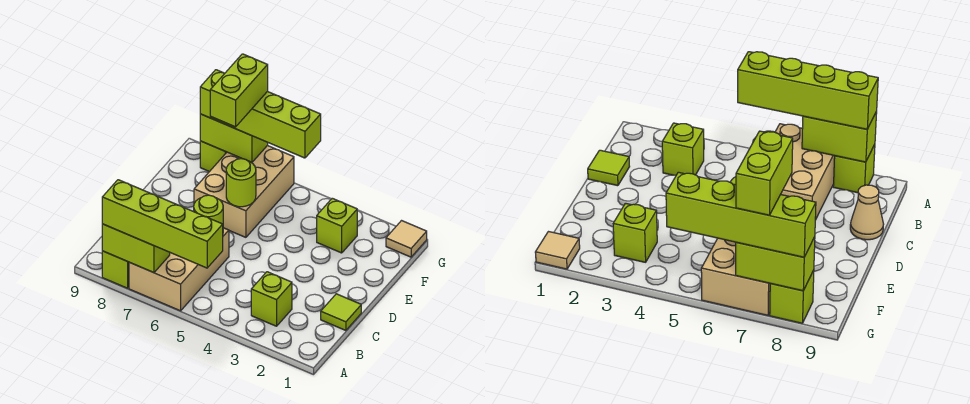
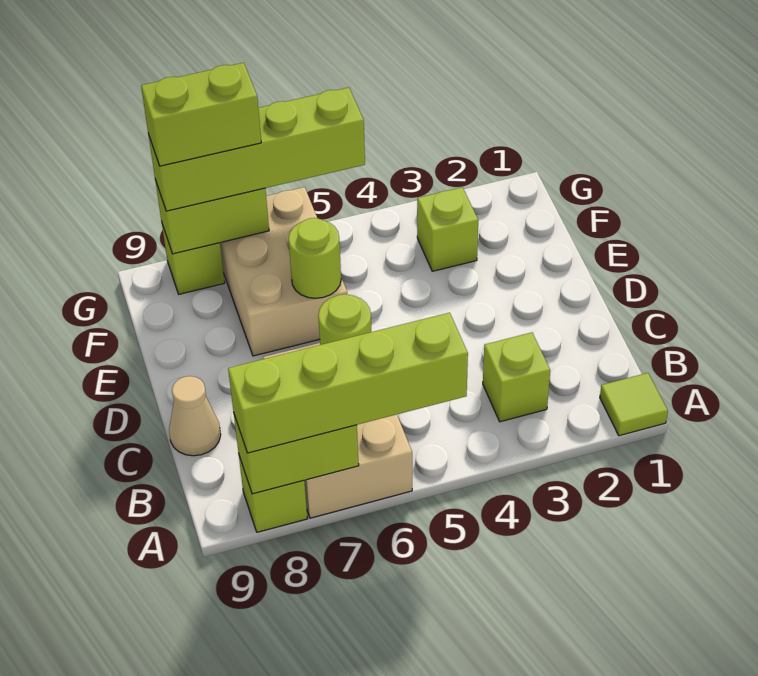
lime tile C1 level 1 -> lime tile A1 level 1
lime brick F7:G7 level 4 -> lime brick G7:G8 level 4
tan tile G1 level 1 -> none

